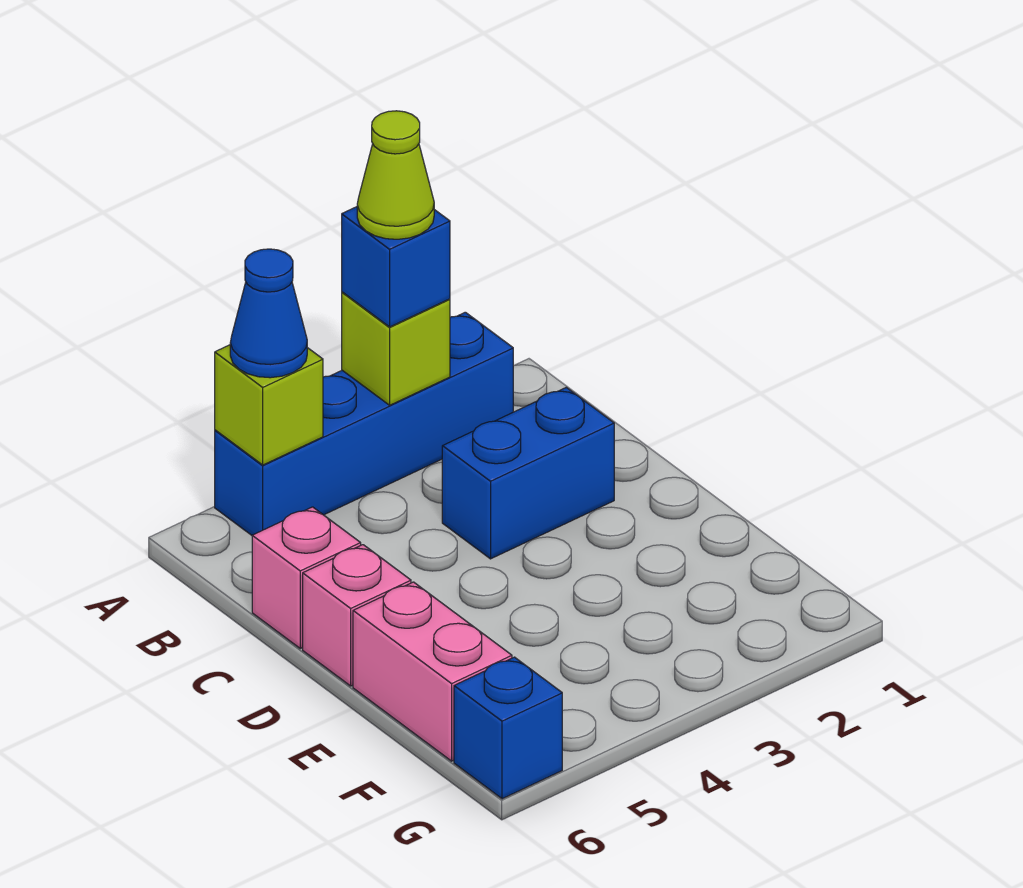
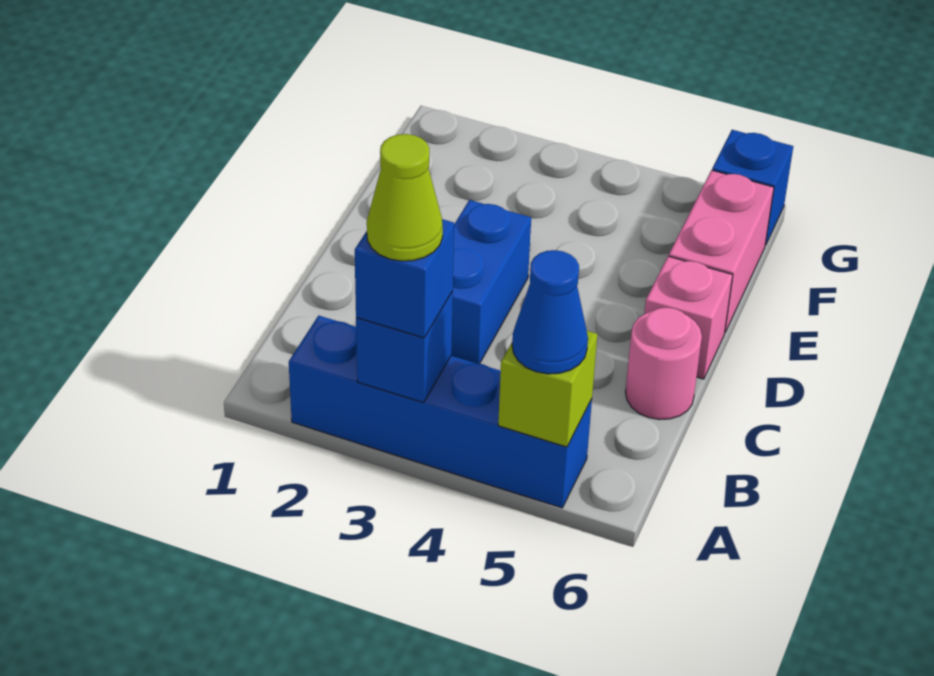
lime brick A3 level 2 -> blue brick A3 level 2
blue brick C2:C3 level 1 -> blue brick C3:D3 level 1
pink brick C6 level 1 -> pink round brick C6 level 1

